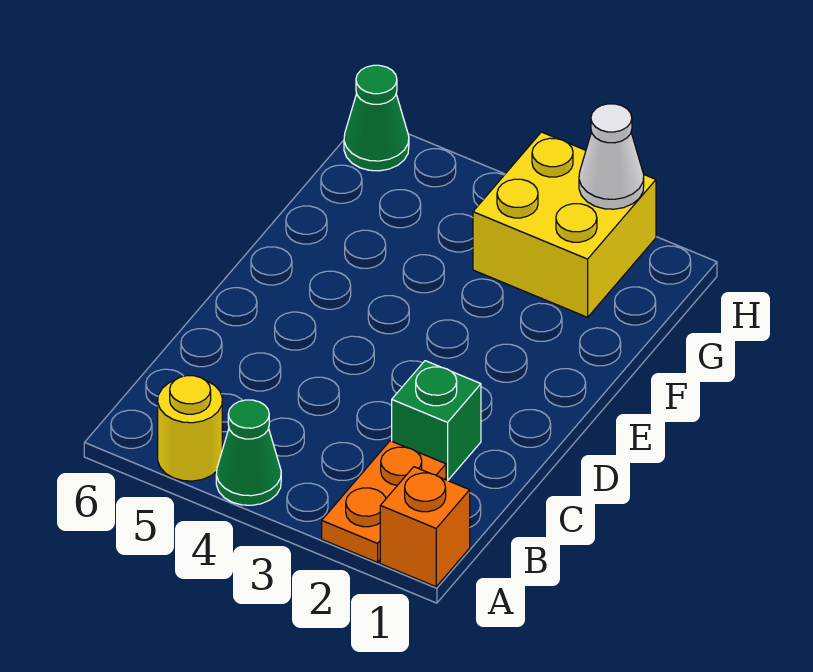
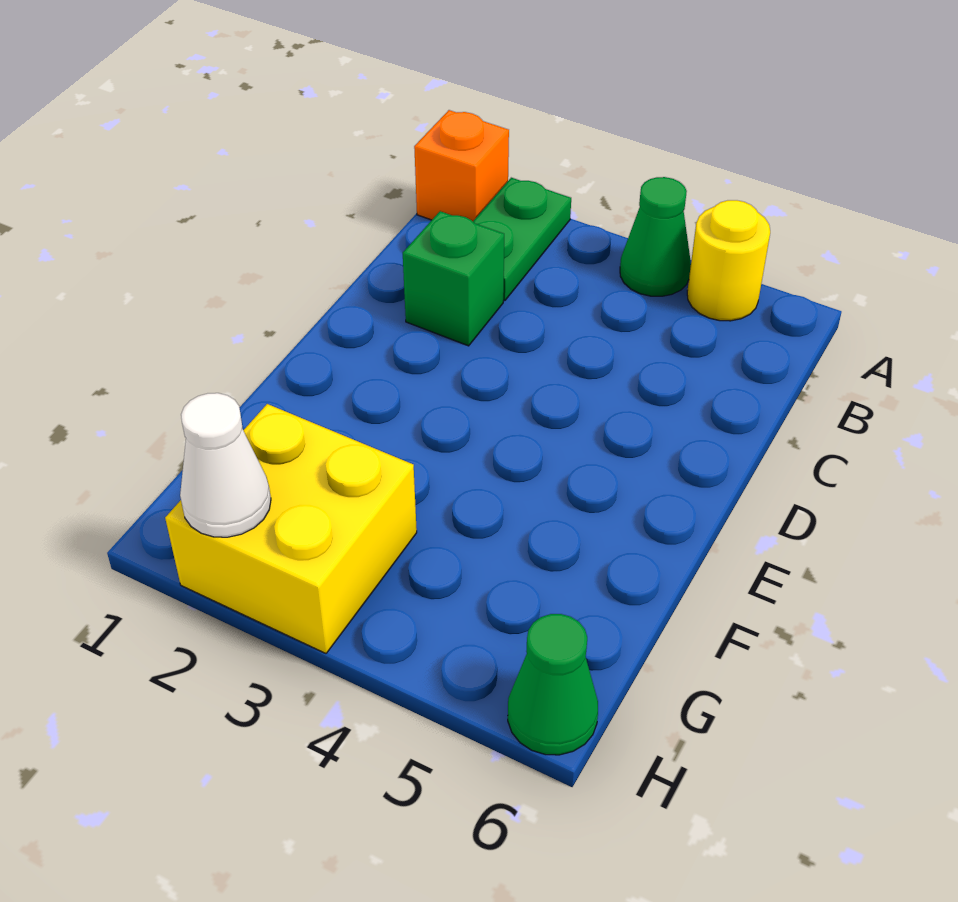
orange plate A2:B2 level 1 -> green plate A2:B2 level 1

